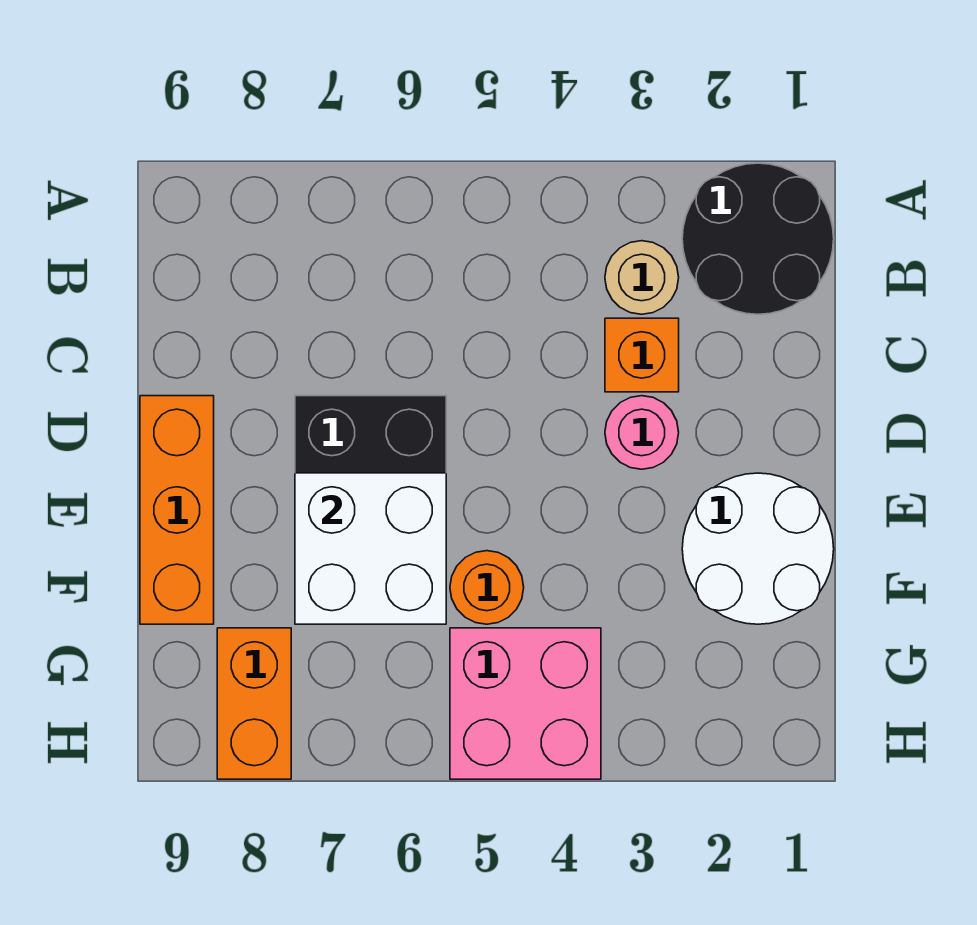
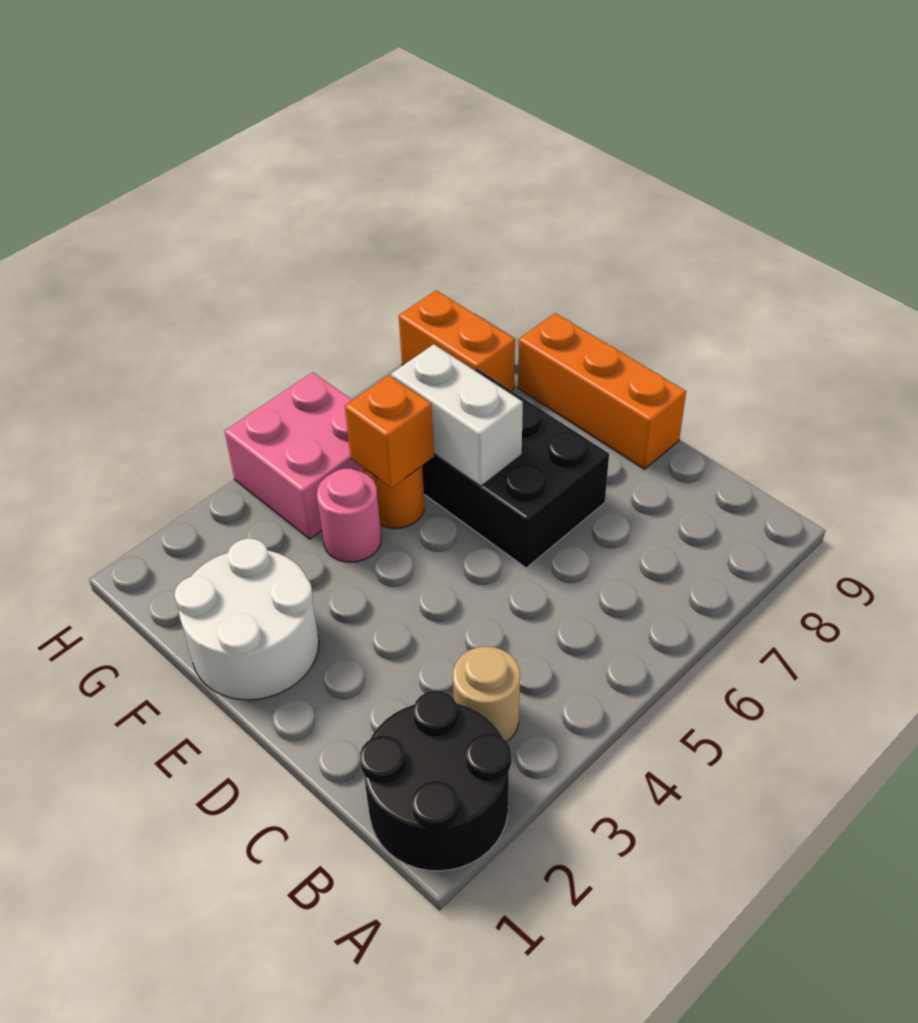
orange brick C3 level 1 -> orange brick F5 level 2
pink round brick D3 level 1 -> pink round brick F4 level 1
white brick E6:F7 level 2 -> white brick E6:F6 level 2

